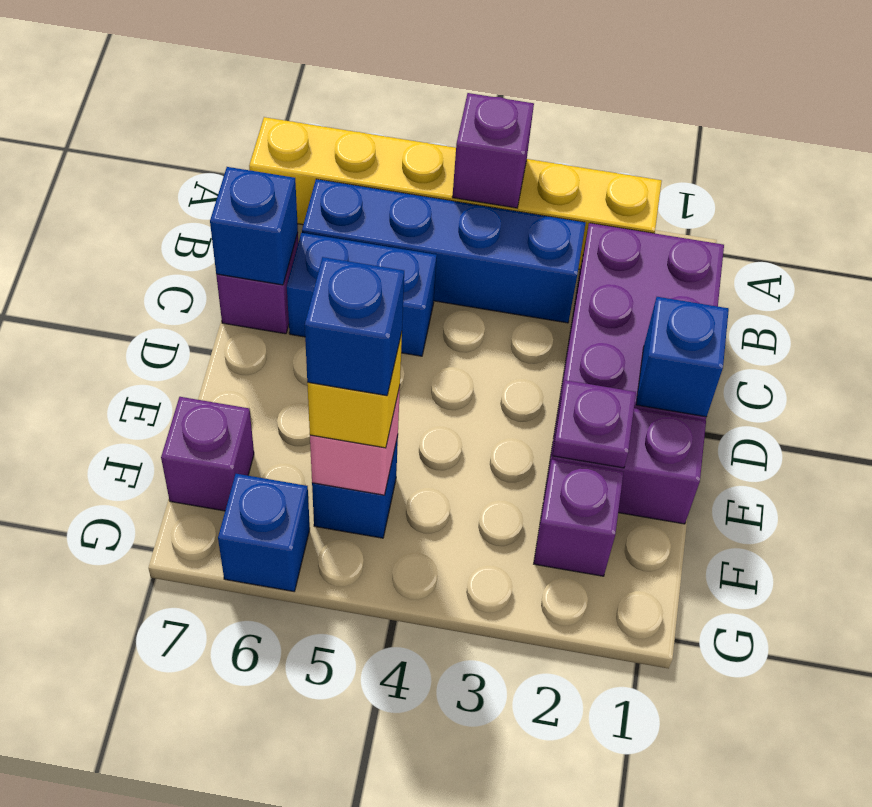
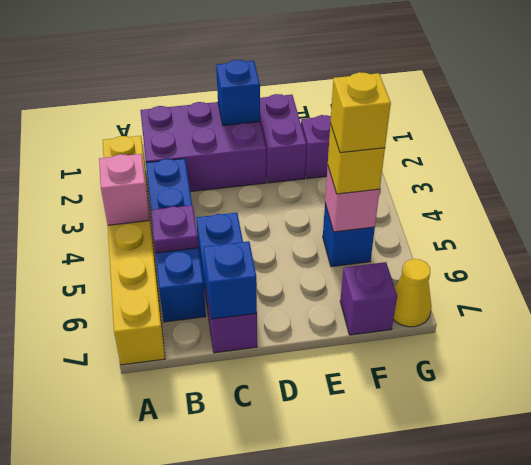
purple brick A4 level 2 -> pink brick A4 level 2
purple plate E2 level 2 -> purple plate B5 level 2
blue brick F5 level 4 -> yellow brick F5 level 4
blue brick G6 level 1 -> none
none -> yellow cone G7 level 1

